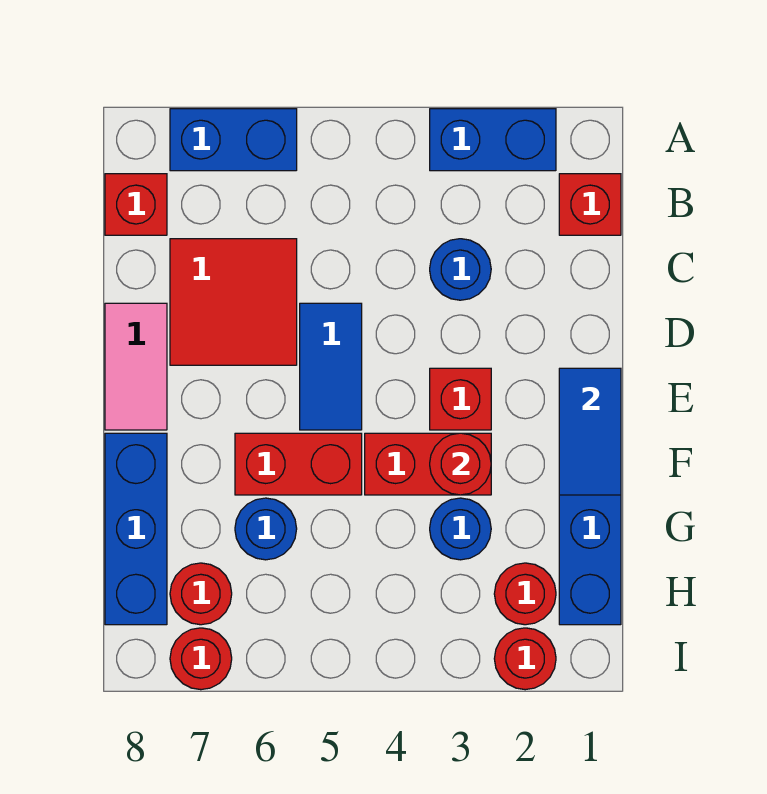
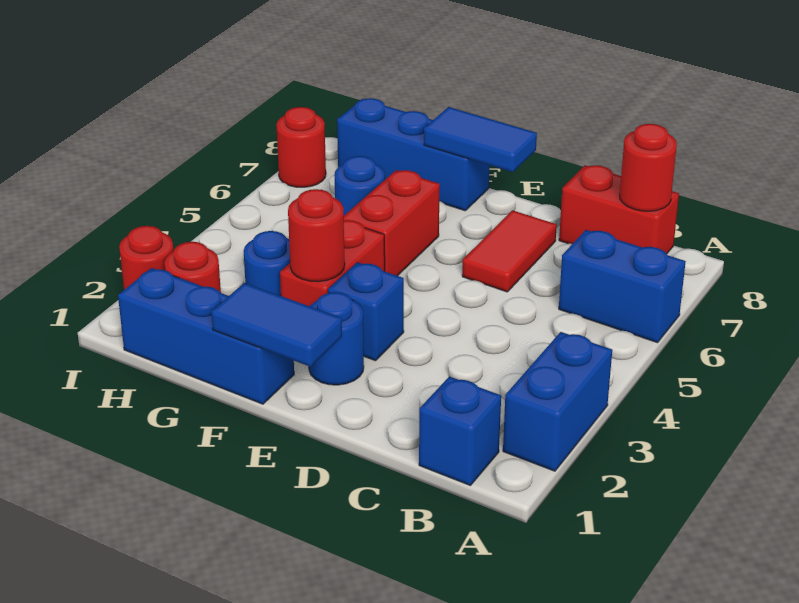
blue brick A6:A7 level 1 -> blue brick A6:B6 level 1
red brick B1 level 1 -> blue brick B1 level 1
red brick B8 level 1 -> red brick B8:C8 level 1
blue round brick C3 level 1 -> blue round brick E2 level 1
red tile C6:D7 level 1 -> red tile D6:D7 level 1
blue tile D5:E5 level 1 -> blue tile E8:F8 level 2
pink tile D8:E8 level 1 -> none
red brick E3 level 1 -> blue brick E3 level 1
red round brick H7 level 1 -> red round brick B8 level 2

